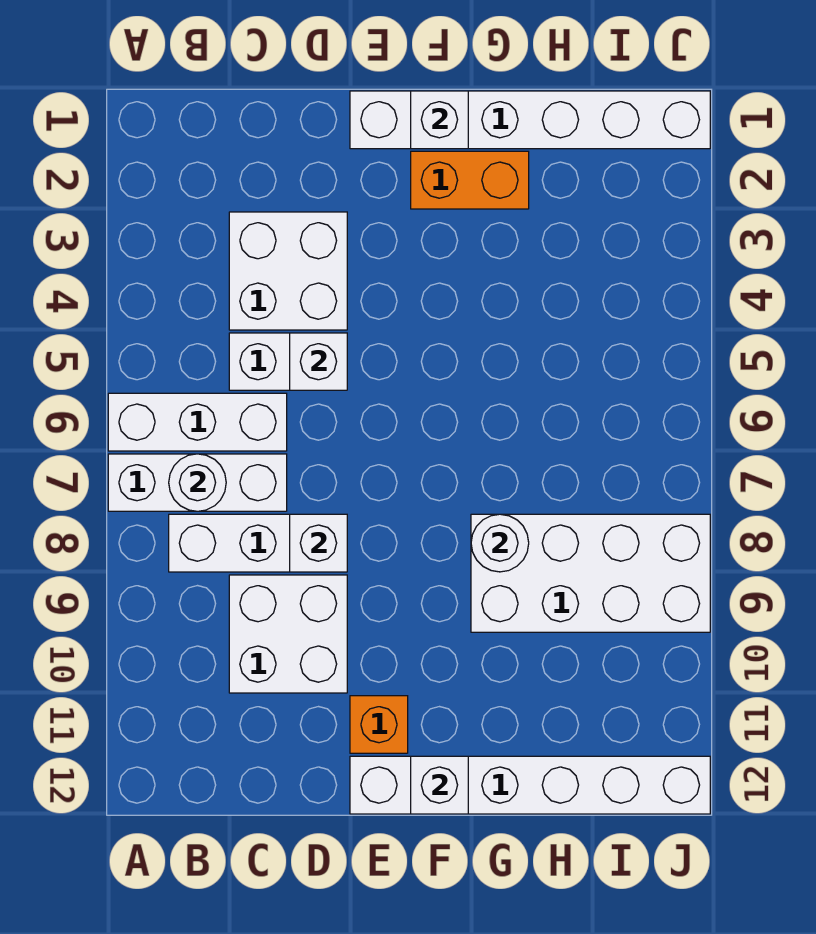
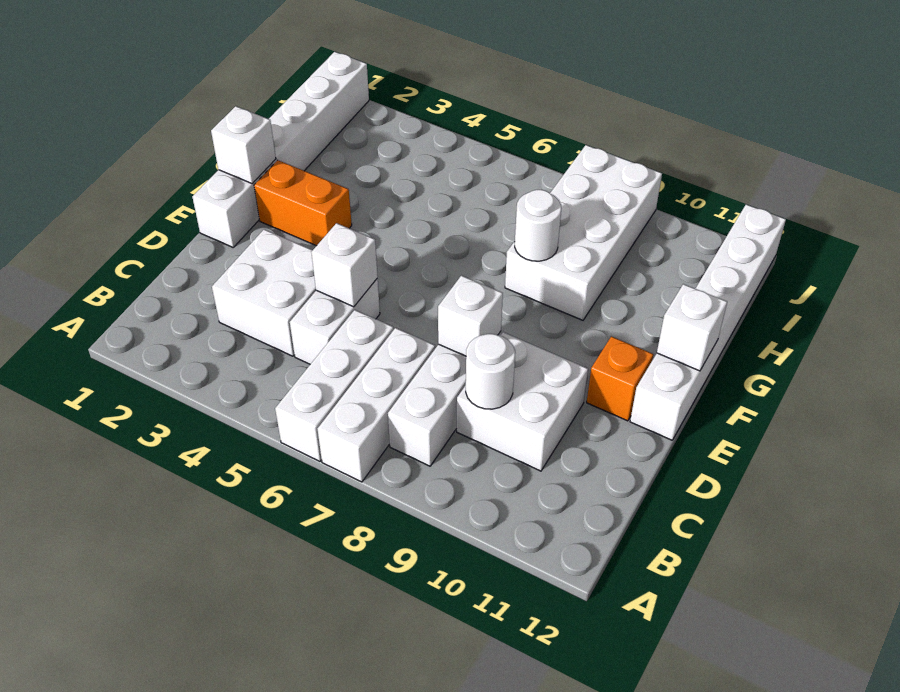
white round brick B7 level 2 -> white round brick C9 level 2
orange brick F2:G2 level 1 -> orange brick F2:F3 level 1

